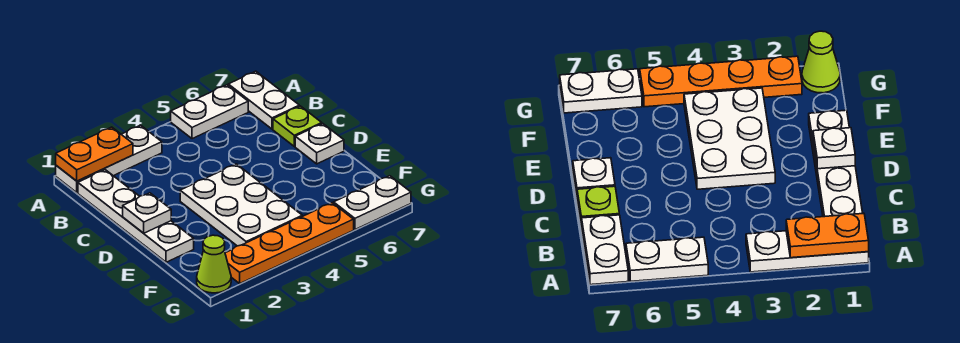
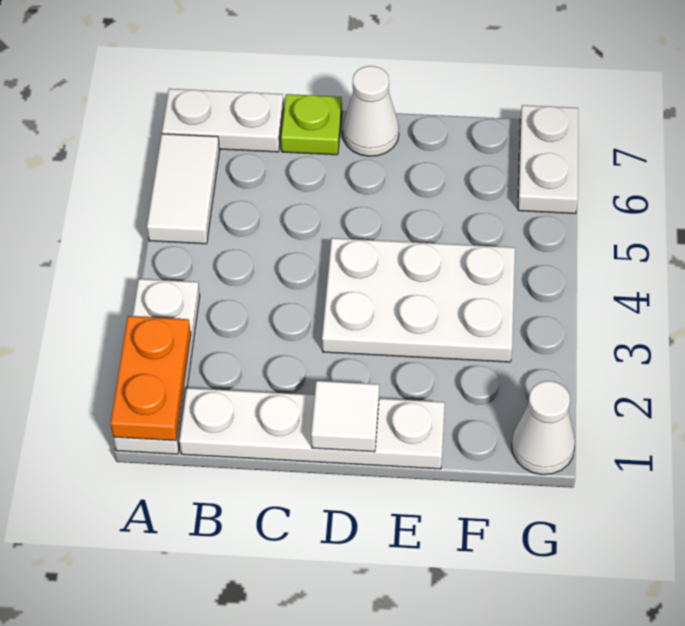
white plate A5:A6 level 1 -> white tile A5:A6 level 1
white plate D1 level 2 -> white tile D1 level 2
white plate D7 level 1 -> white cone D7 level 1
lime cone G1 level 1 -> white cone G1 level 1
orange plate G2:G5 level 1 -> none

